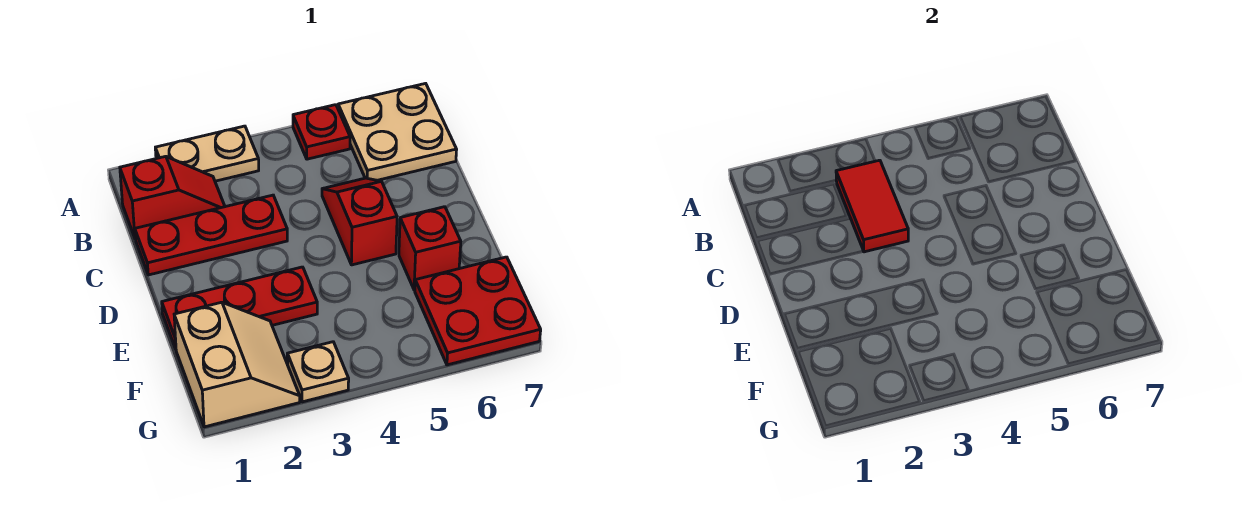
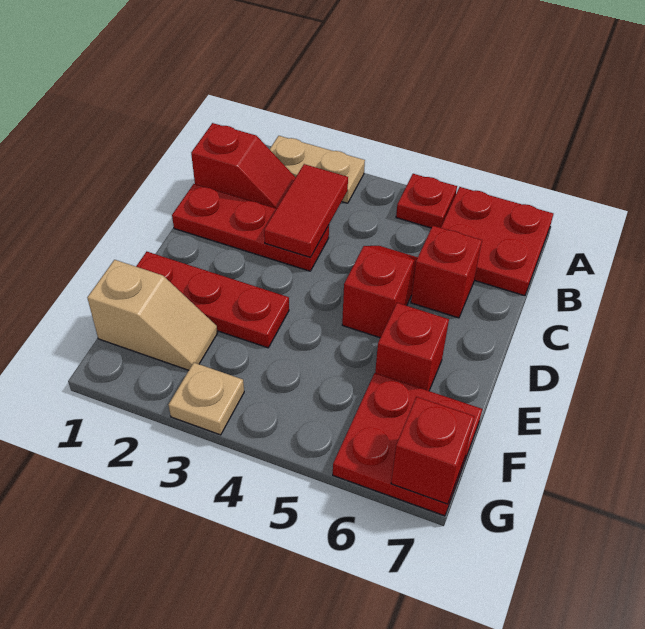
tan plate A6:B7 level 1 -> red plate A6:B7 level 1
none -> red brick C6 level 1
tan slope F1:G2 level 1 top 1 -> tan slope F1:F2 level 1 top 1
none -> red brick G7 level 2

